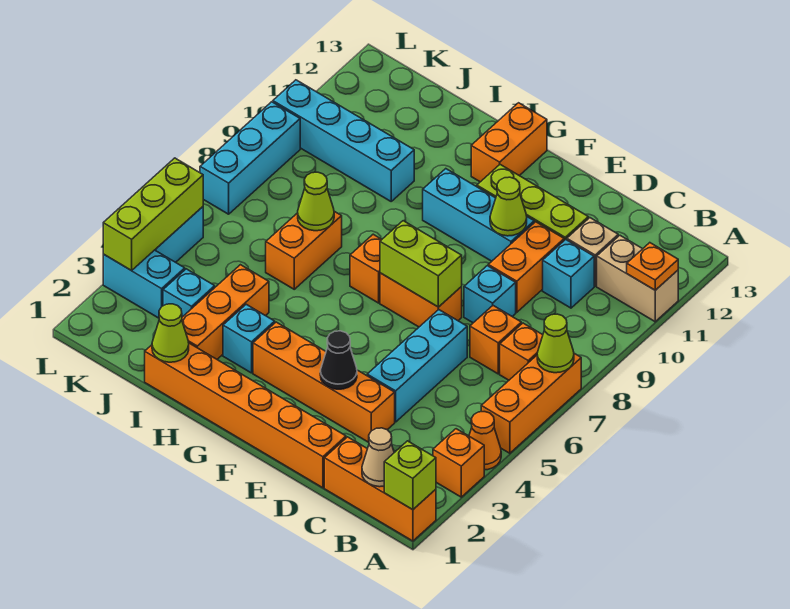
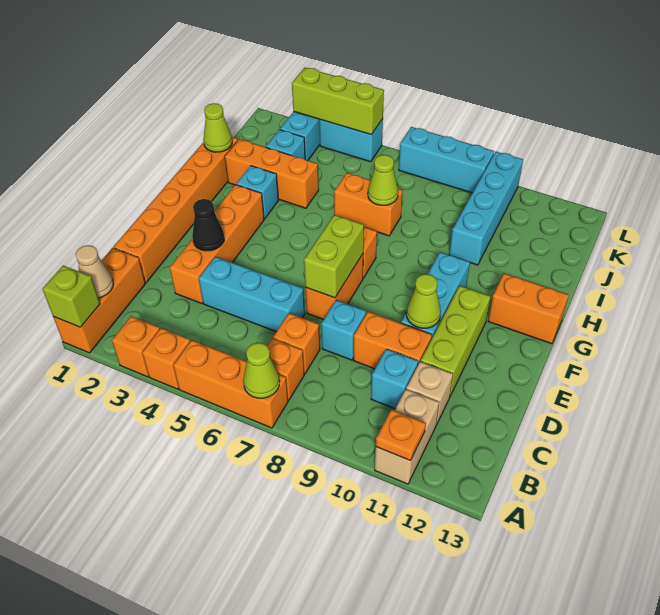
orange cone A4 level 1 -> orange brick A4 level 1

